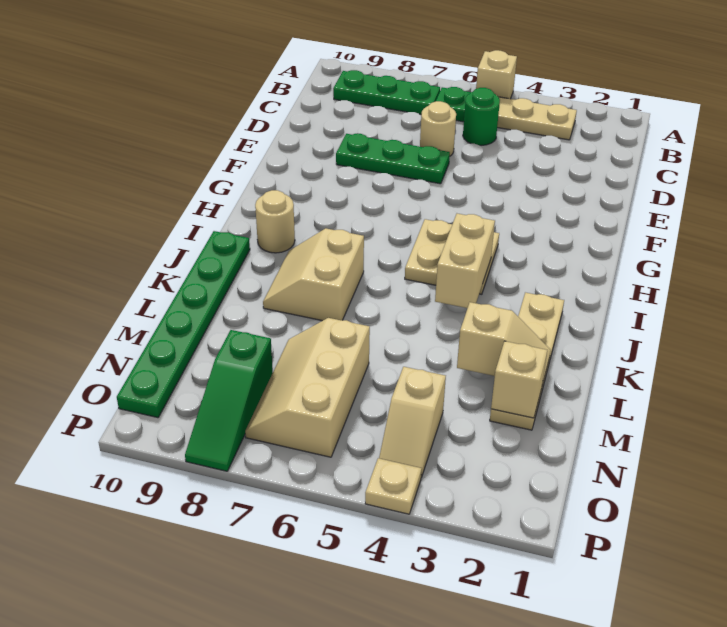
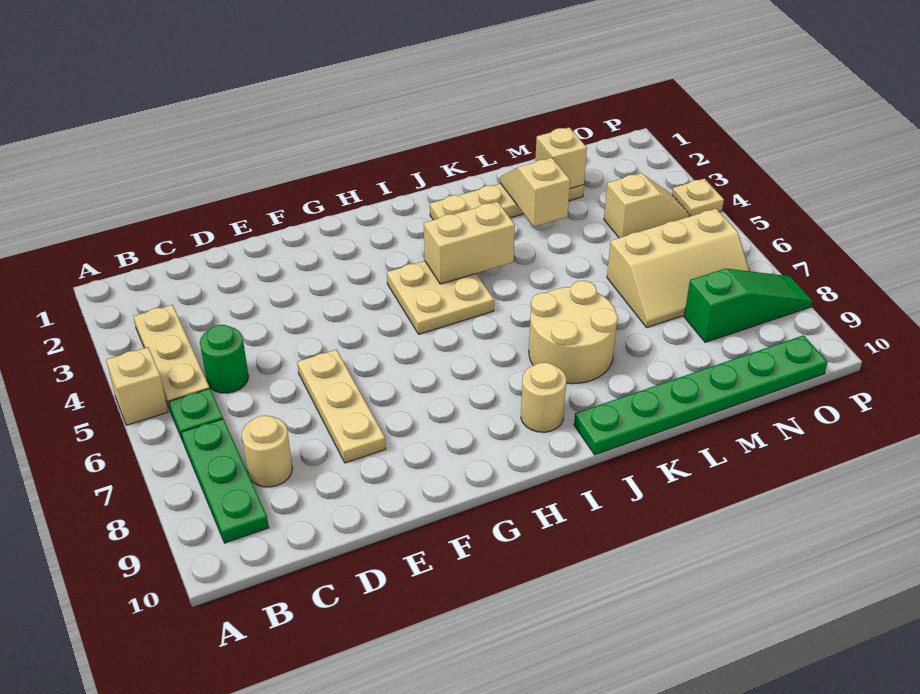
tan round brick D6 level 1 -> tan round brick C8 level 1
green plate E6:E8 level 1 -> tan plate E6:E8 level 1
tan slope J7:K8 level 1 top 7 -> tan round brick J7:K8 level 1

